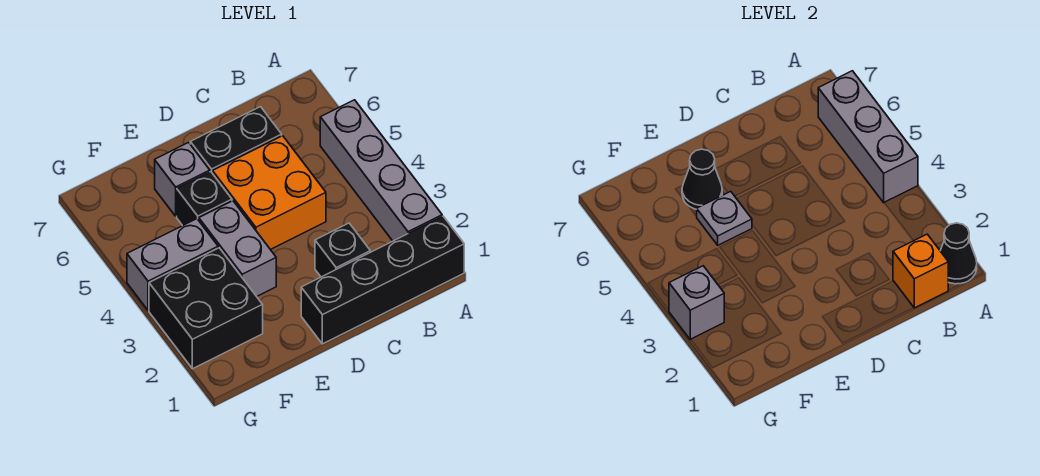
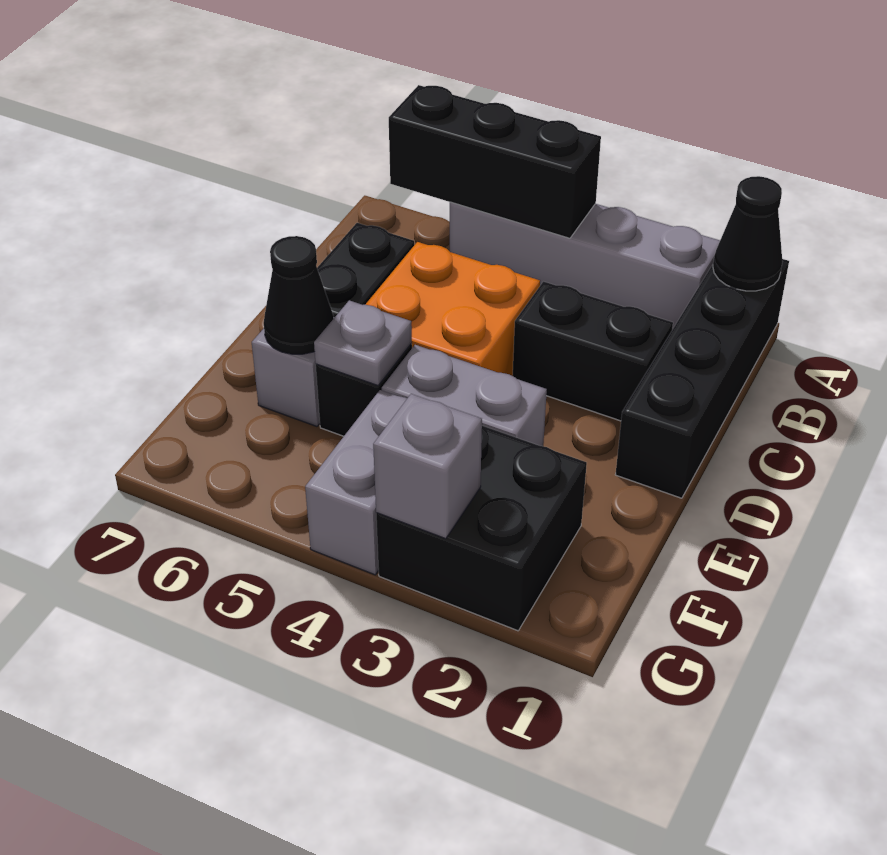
grey brick A4:A6 level 2 -> black brick A4:A6 level 2
orange brick B1 level 2 -> none
black brick C2 level 1 -> black brick C2:C3 level 1

